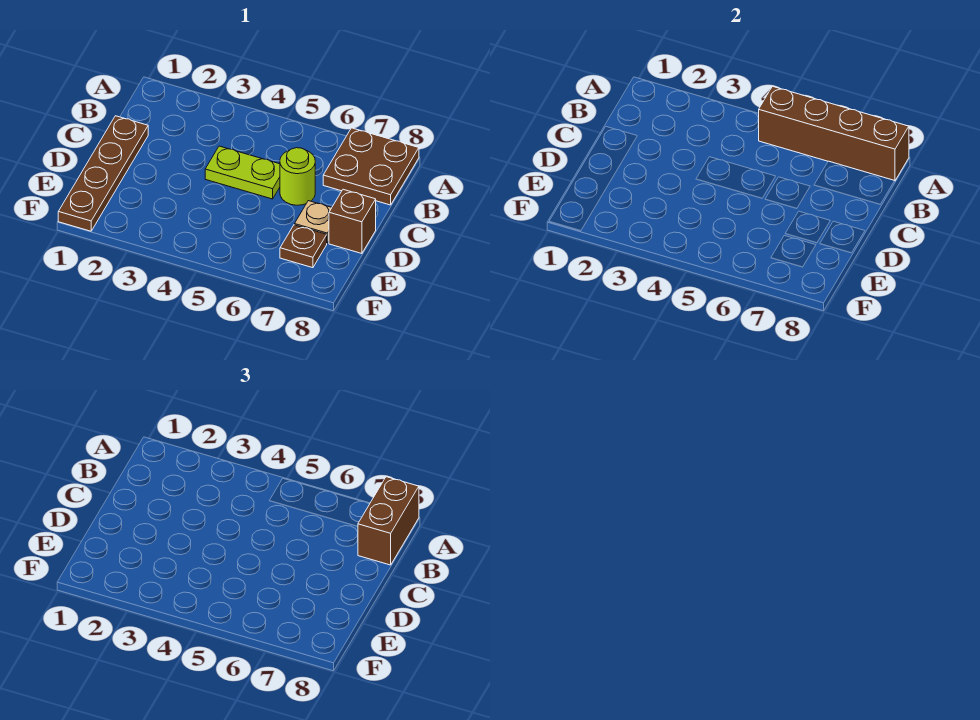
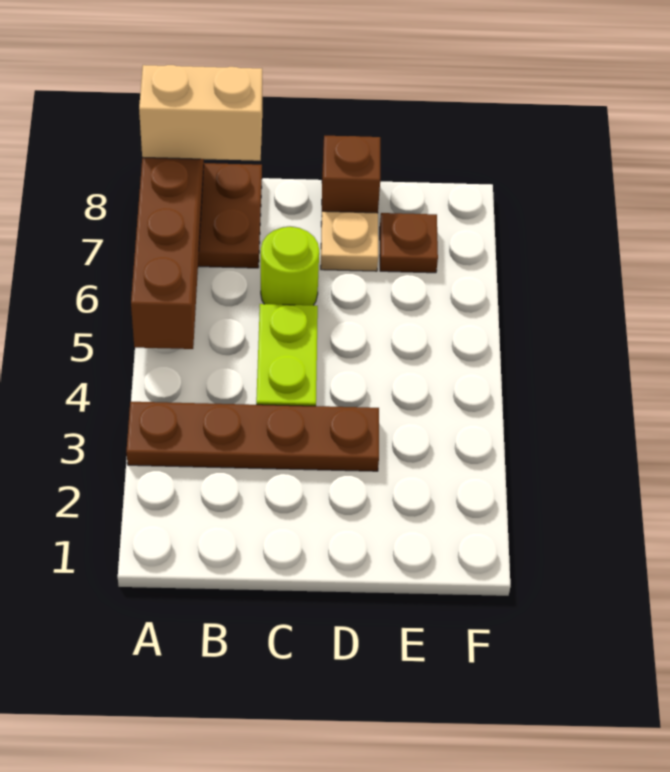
brown brick A8:B8 level 3 -> tan brick A8:B8 level 3
brown plate C1:F1 level 1 -> brown plate A3:D3 level 1

